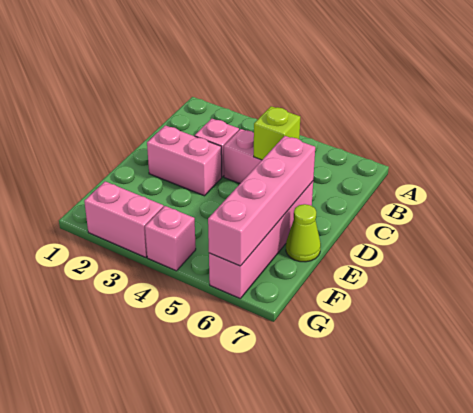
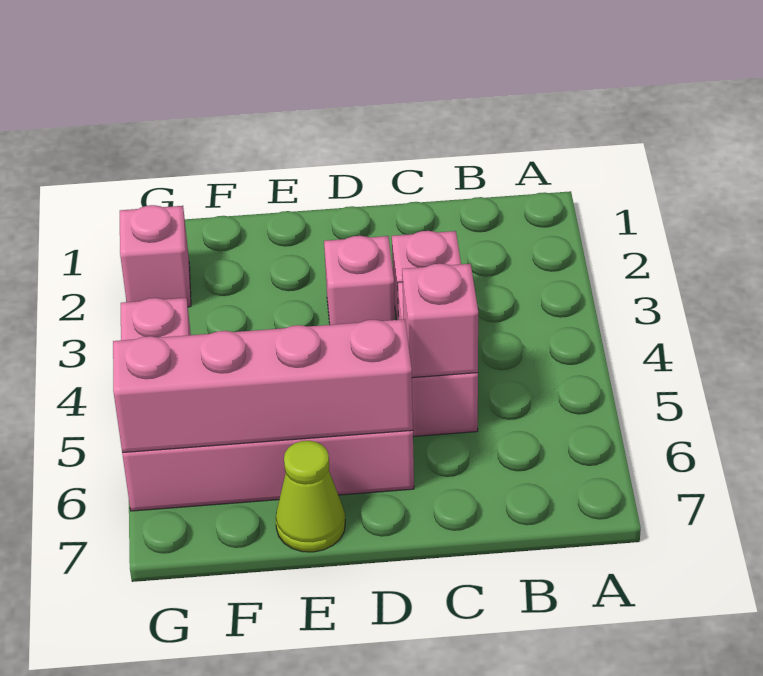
lime brick C5 level 2 -> pink brick C5 level 2
pink brick D2:D3 level 1 -> pink brick D3 level 1
pink brick G2:G3 level 1 -> pink brick G2 level 1

